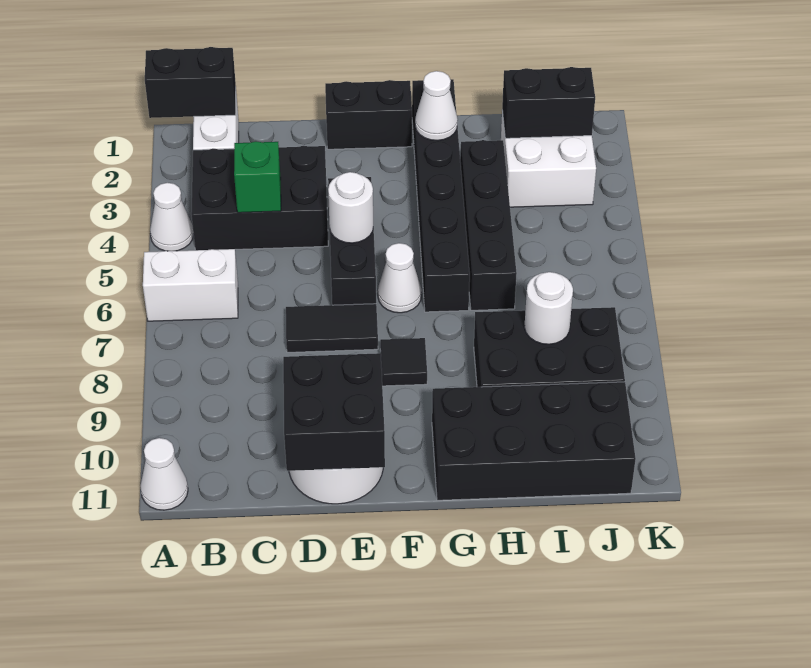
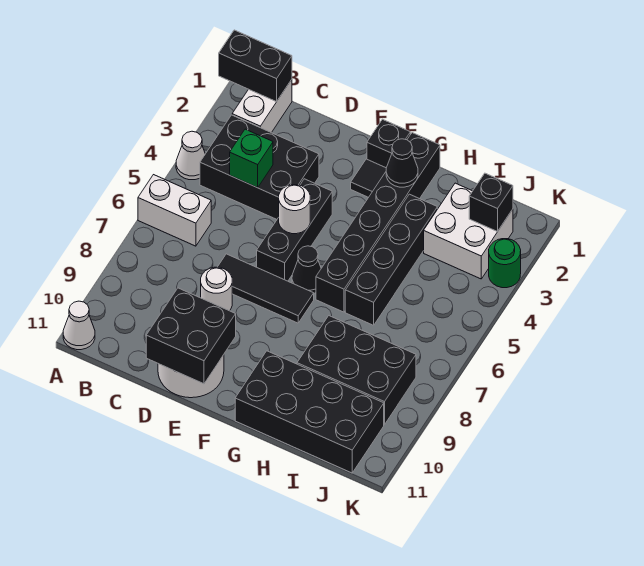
black tile D7:E7 level 1 -> black tile D7:F7 level 1
black brick E1:F1 level 1 -> black brick F1 level 1
white cone F6 level 1 -> black cone F6 level 1
black tile F8 level 1 -> black tile F2 level 1
white cone G2 level 2 -> black cone G2 level 2
black brick I2:J2 level 2 -> black brick J2 level 2
white round brick I8 level 2 -> white round brick D8 level 1
none -> green round brick K3 level 1

